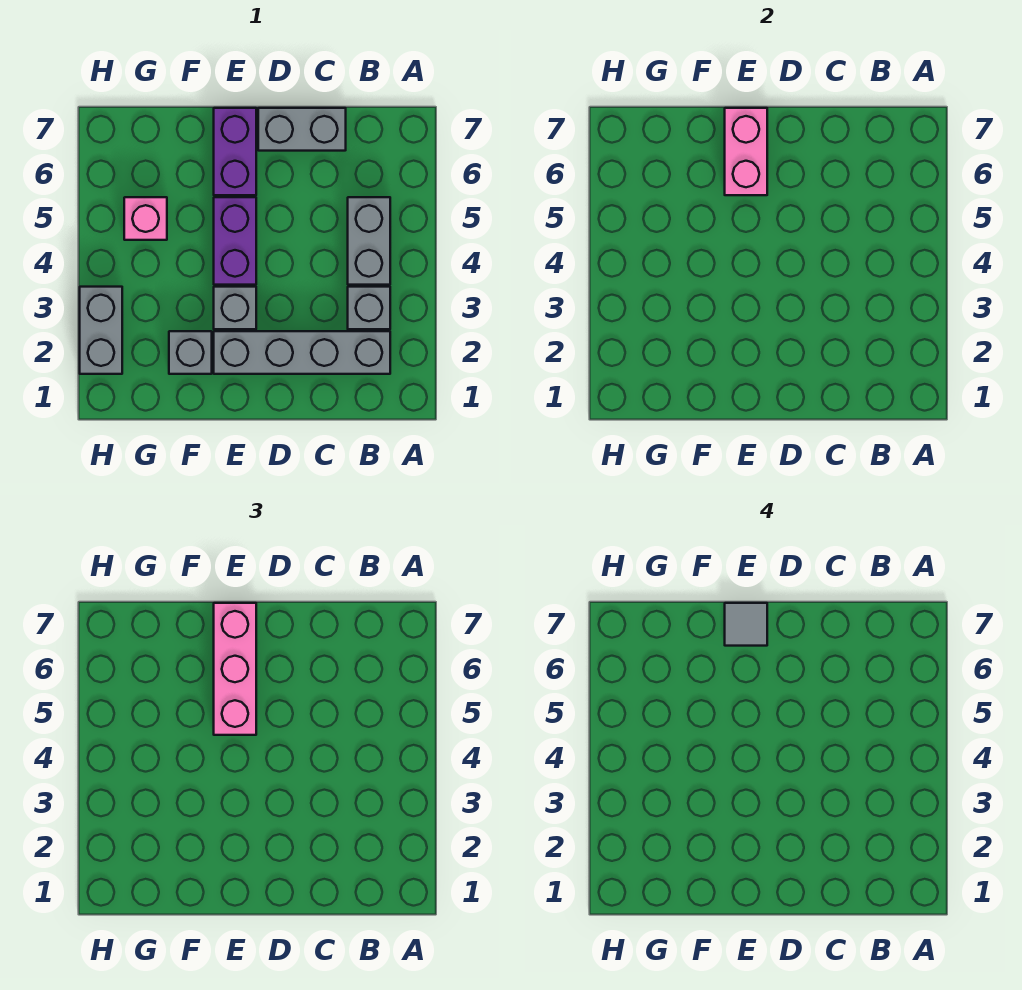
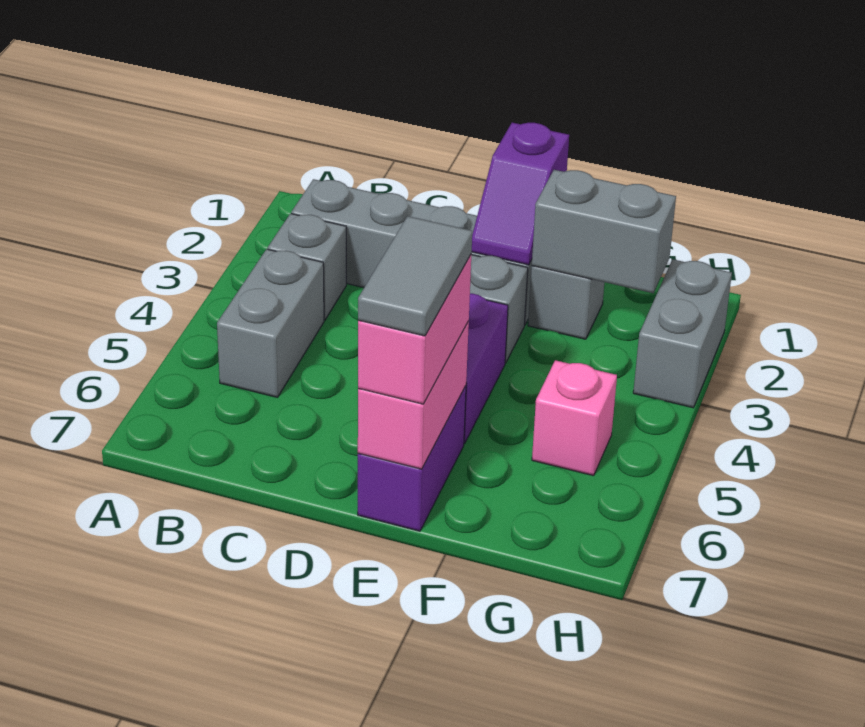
grey brick C7:D7 level 1 -> grey brick F2:G2 level 2
none -> purple slope E1:E2 level 2 top 1
pink brick E5:E7 level 3 -> pink brick E6:E7 level 3
grey tile E7 level 4 -> grey tile E6:E7 level 4

